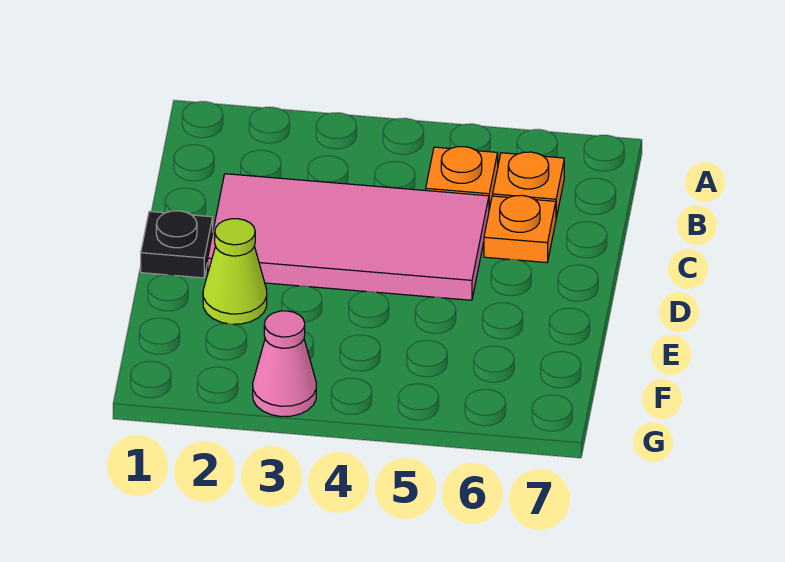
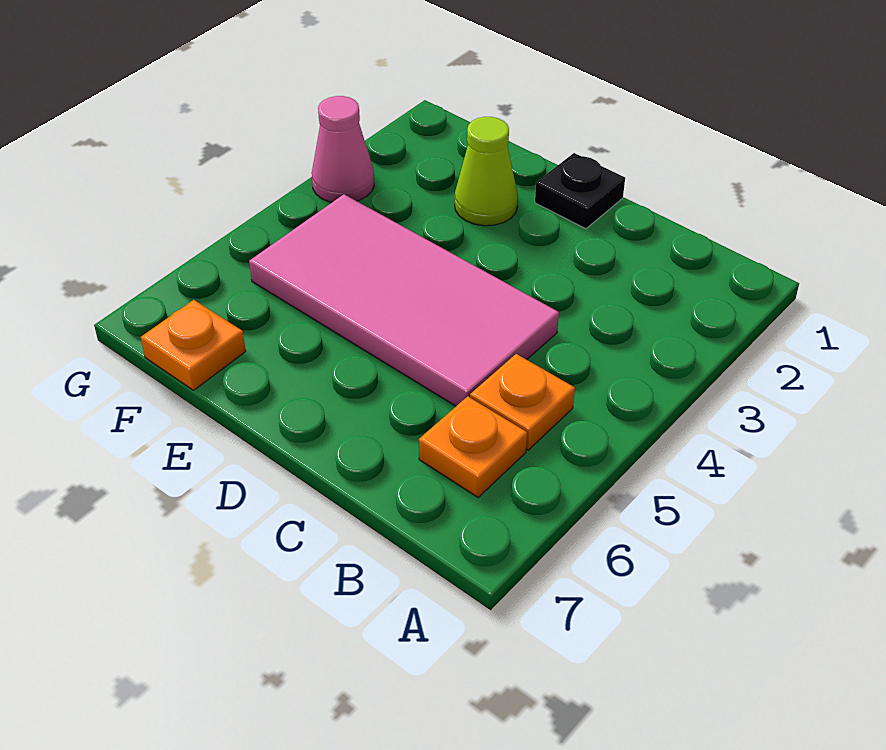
pink tile C2:D5 level 1 -> pink tile C4:F5 level 1
orange plate C6 level 1 -> orange plate F7 level 1

